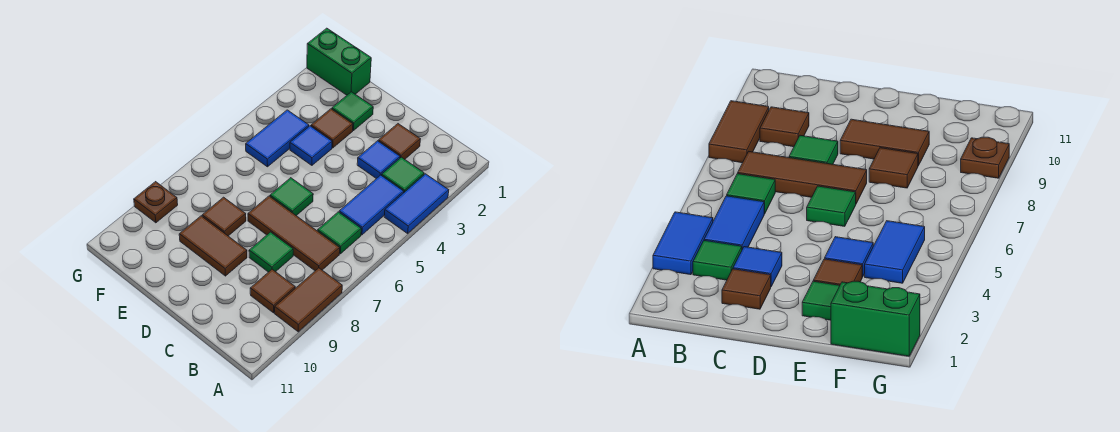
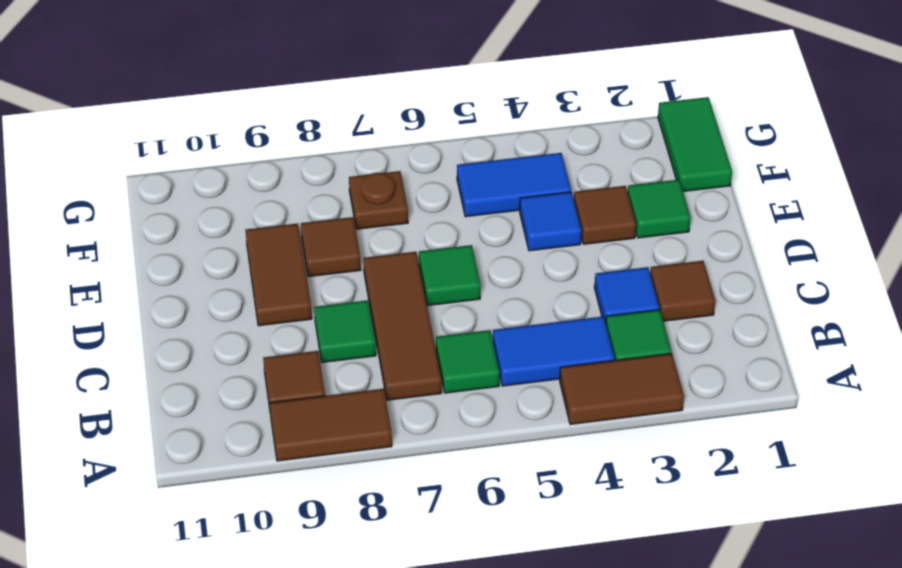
blue tile A3:A4 level 1 -> brown tile A3:A4 level 1
green brick F1:G1 level 1 -> green tile F1:G1 level 1
brown plate G9 level 1 -> brown plate F7 level 1

